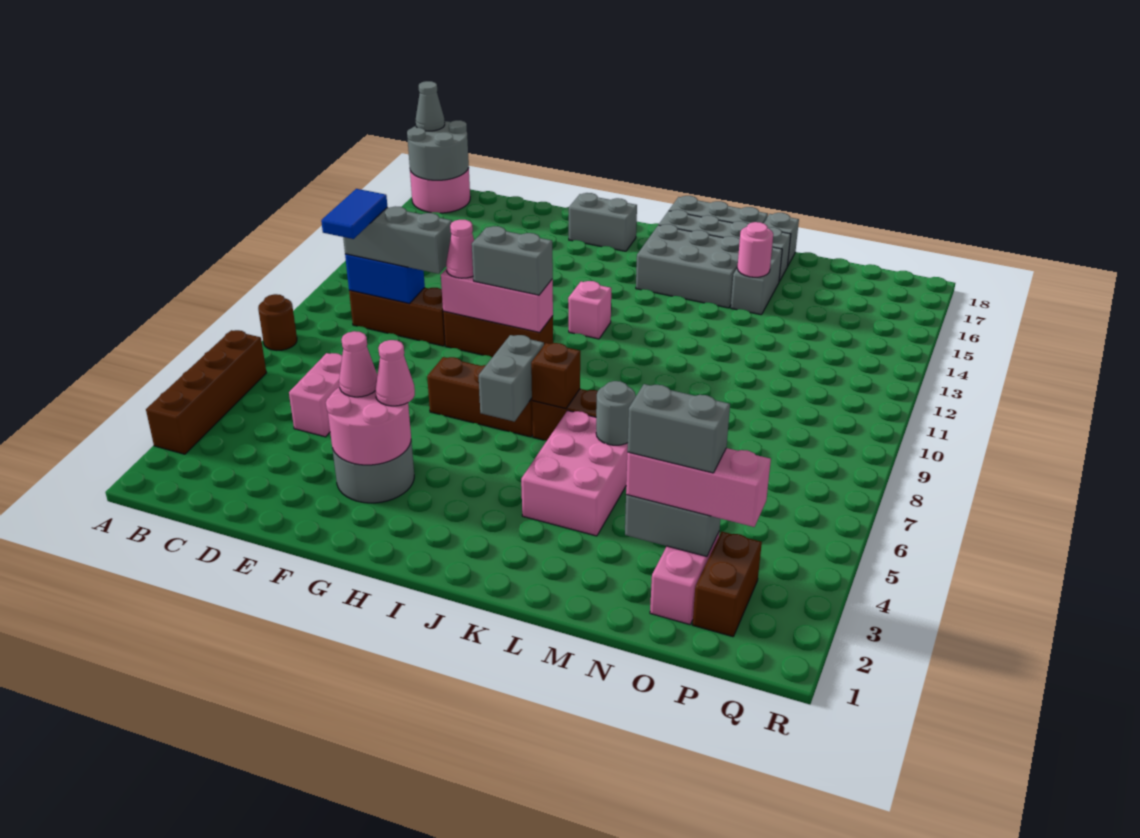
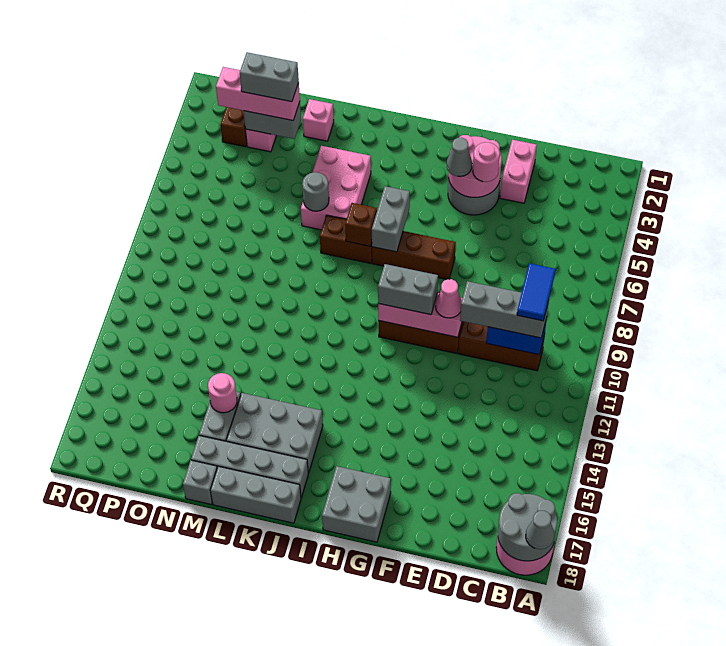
brown brick A3:A6 level 1 -> none
brown round brick A8 level 1 -> none
pink brick D5:D6 level 1 -> pink brick E2:E3 level 1
pink cone F4 level 3 -> pink round brick F4 level 3
pink cone G4 level 3 -> grey cone G4 level 3
grey brick G17:H17 level 1 -> grey brick G17:H18 level 1
pink brick I12 level 1 -> pink brick M2 level 1

